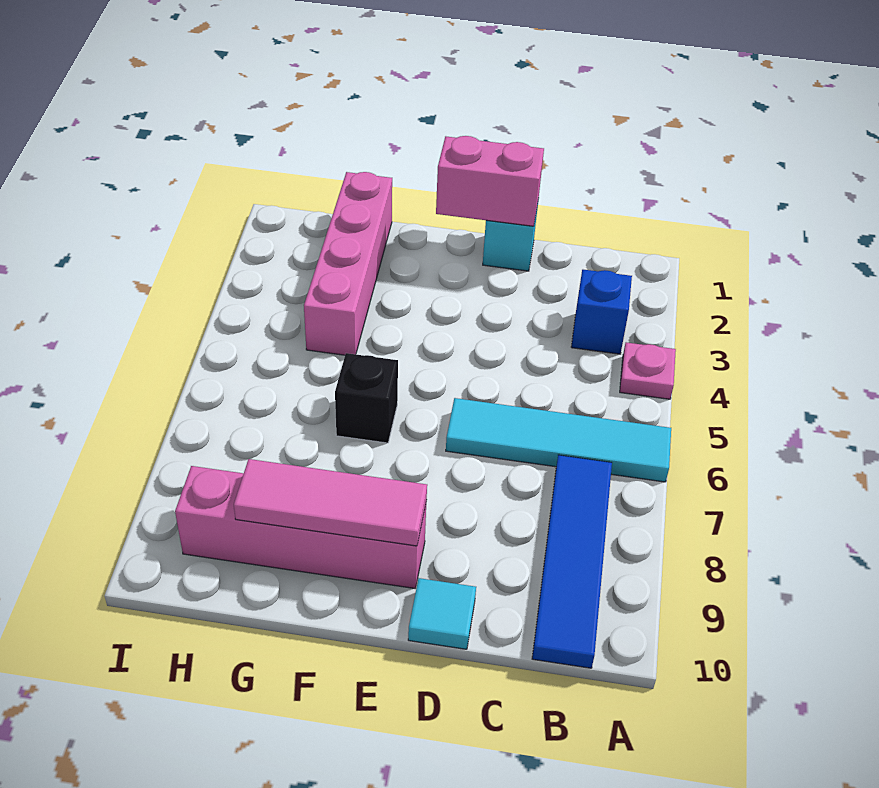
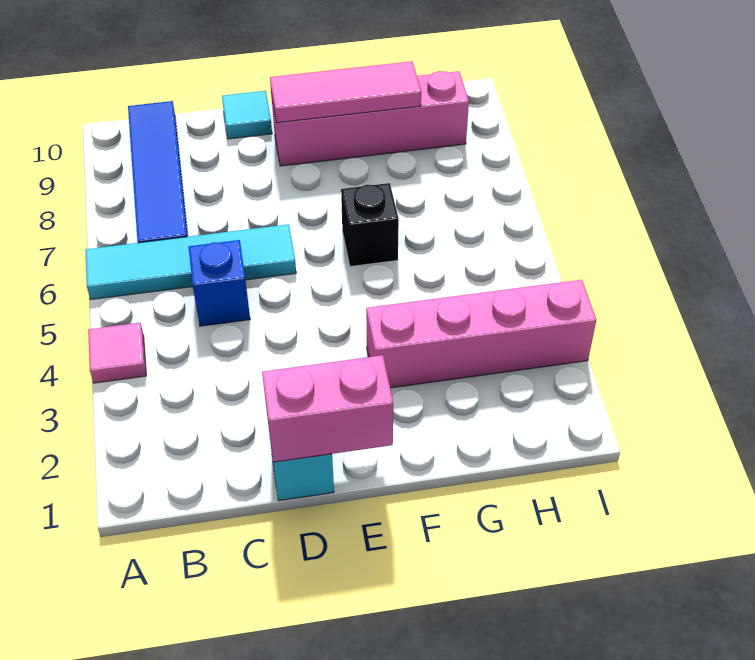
pink plate A4 level 1 -> pink tile A4 level 1
blue brick B3 level 1 -> blue brick C5 level 1
pink brick G1:G4 level 1 -> pink brick F3:I3 level 1

